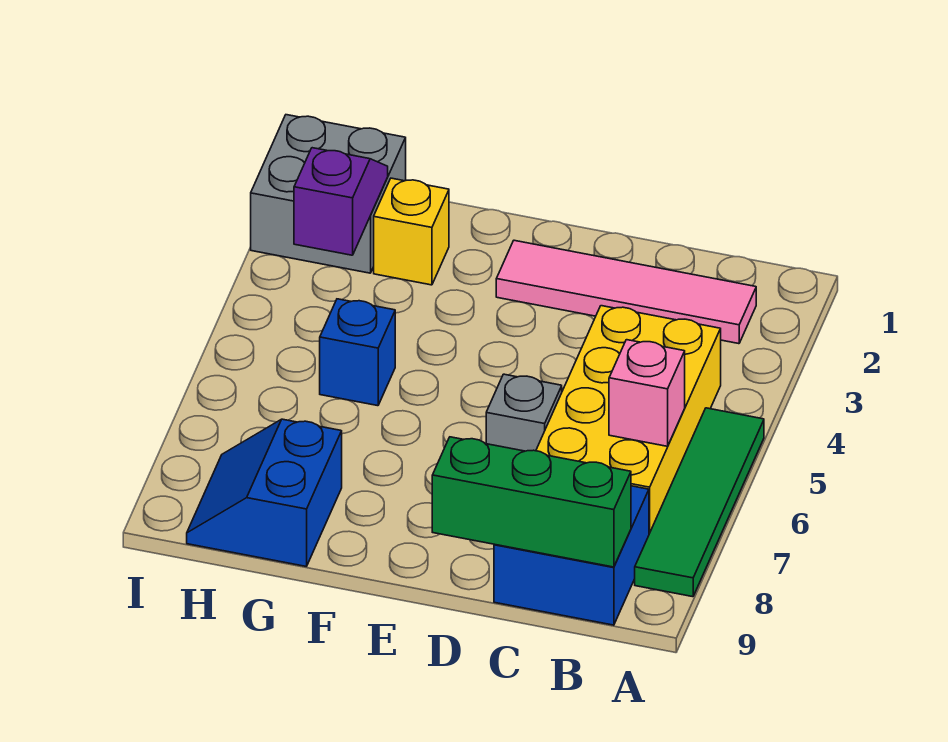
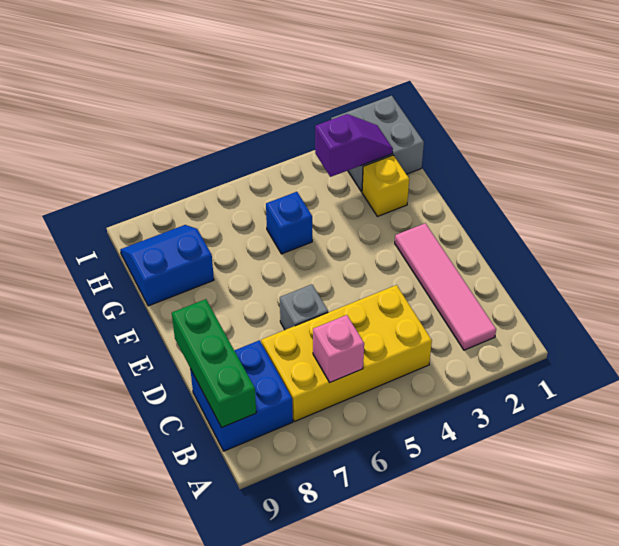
green tile A5:A8 level 1 -> none

